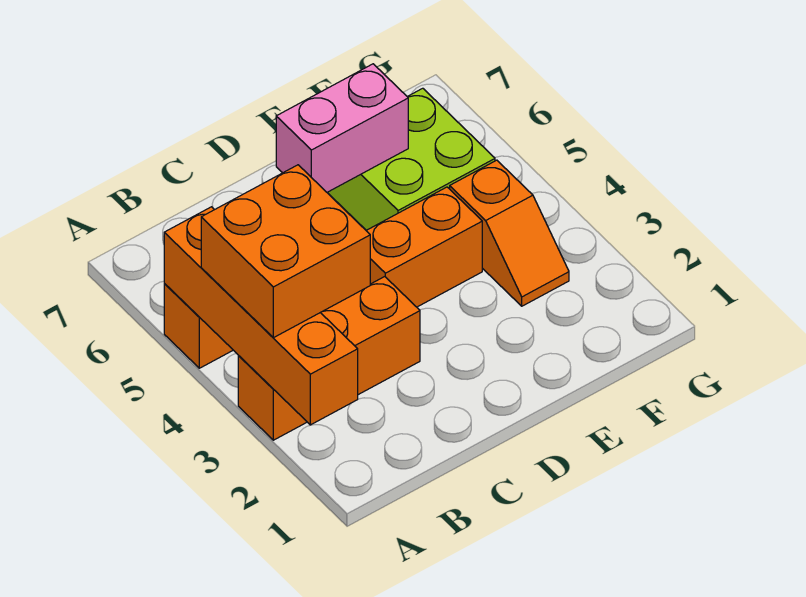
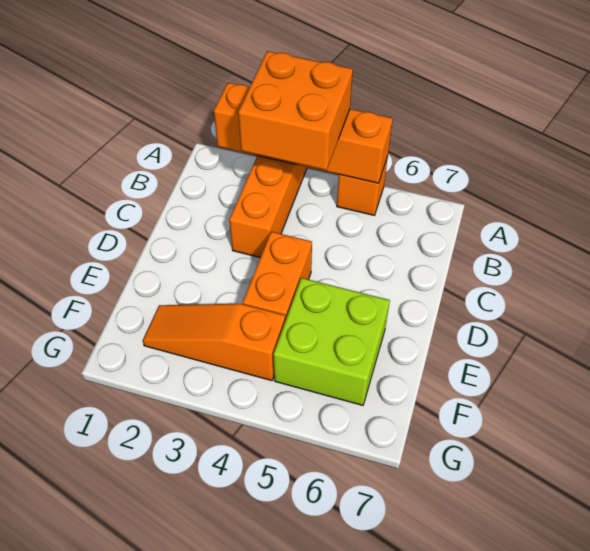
pink brick D6:E6 level 2 -> none
orange slope F3:F4 level 1 top 4 -> orange slope F2:F4 level 1 top 4

